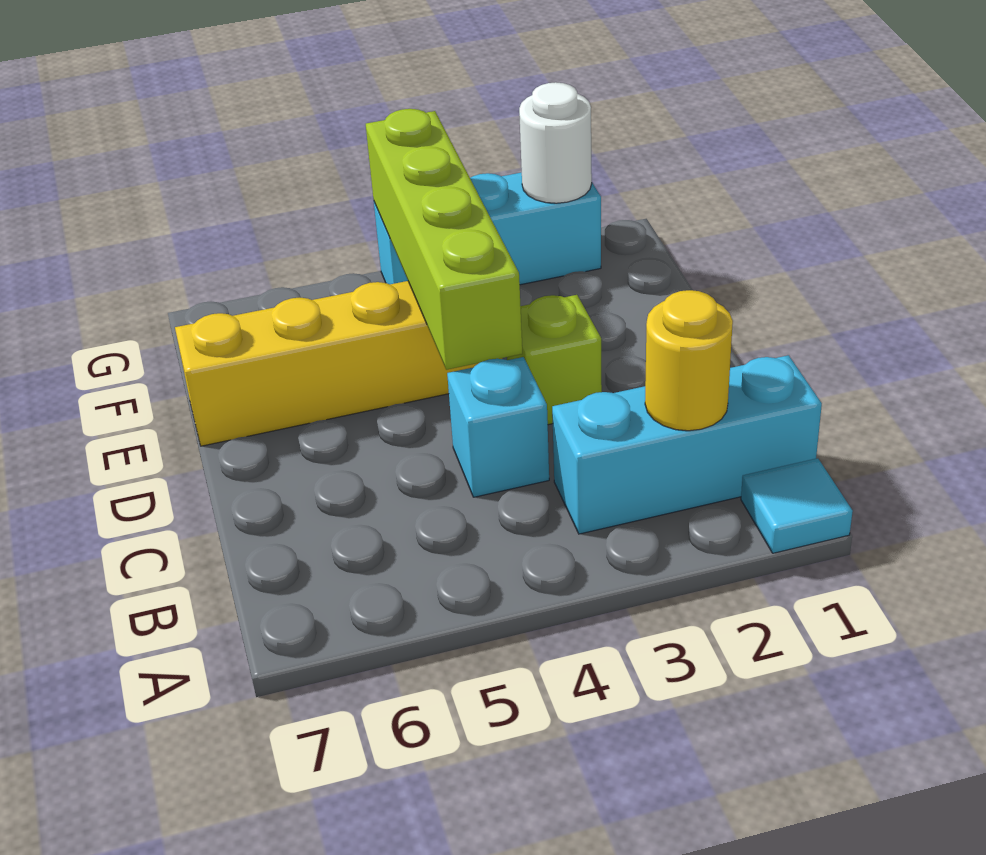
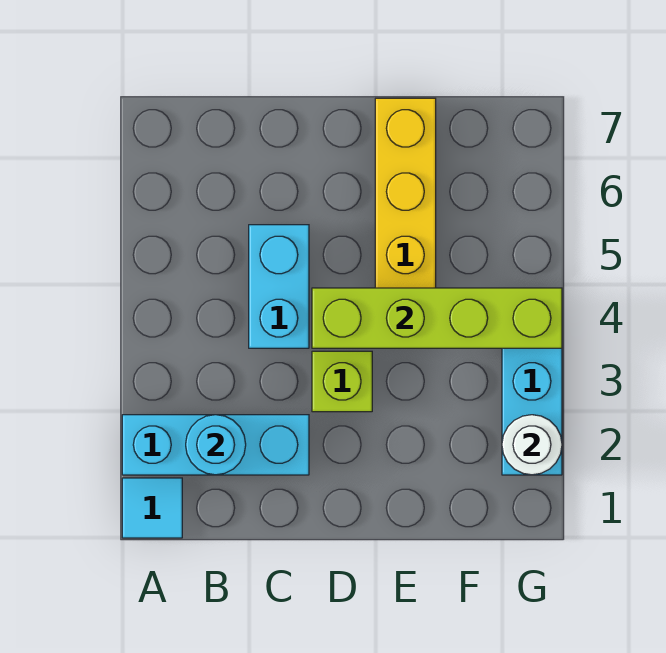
cyan brick B1:B3 level 1 -> cyan brick A2:C2 level 1
yellow round brick B2 level 2 -> cyan round brick B2 level 2
cyan brick C4 level 1 -> cyan brick C4:C5 level 1

